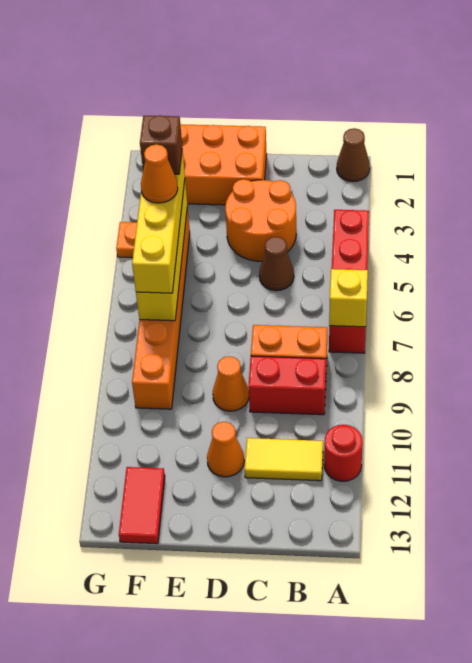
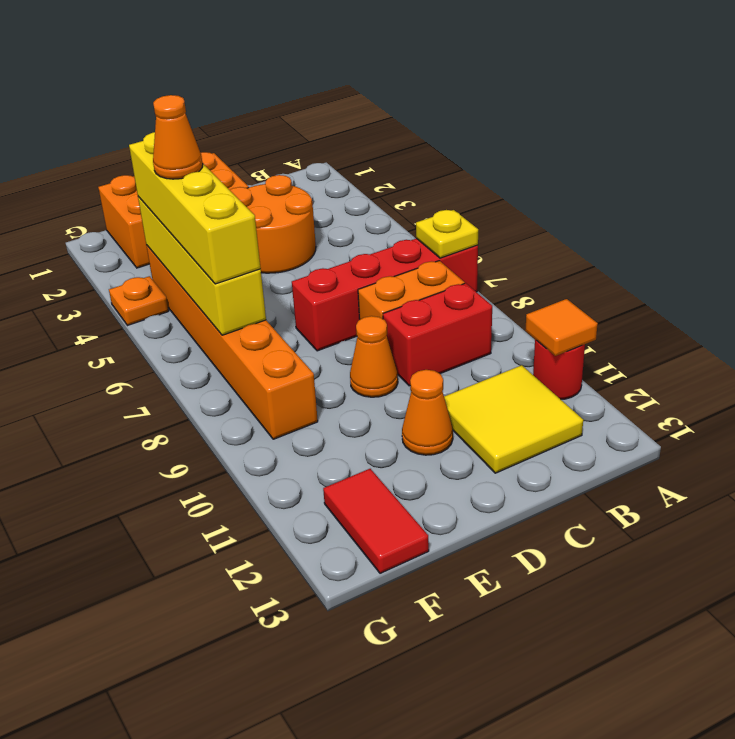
brown cone A1 level 1 -> none
red brick A4:A7 level 1 -> red brick A7:D7 level 1
yellow brick A7 level 2 -> yellow plate A7 level 2
none -> orange tile A11 level 2
yellow tile B11:C11 level 1 -> yellow tile B11:C12 level 1
brown cone C5 level 1 -> none
brown brick F4 level 4 -> none

